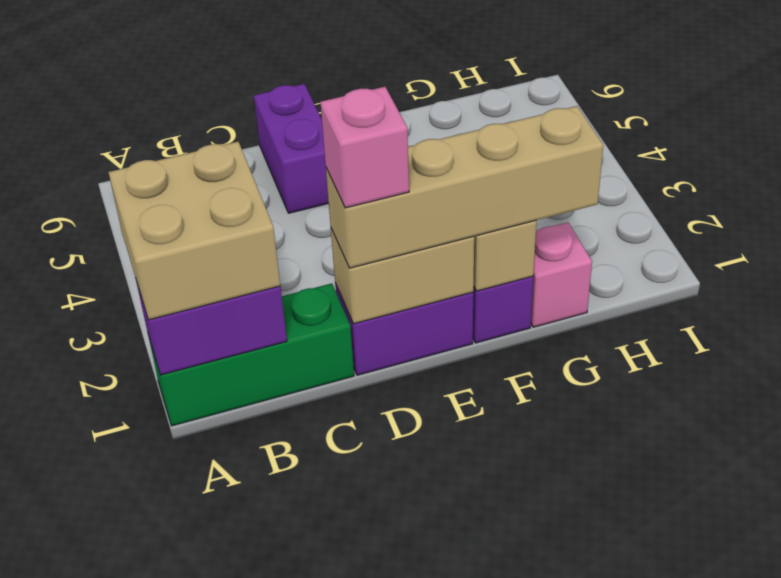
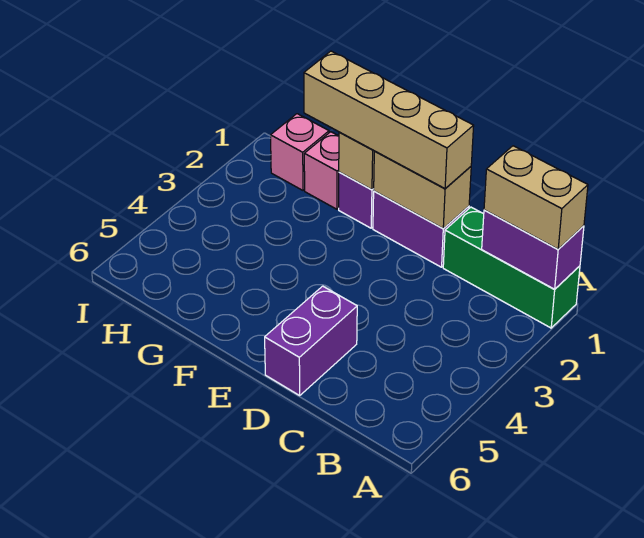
tan brick A1:B2 level 3 -> tan brick A1:B1 level 3
pink brick D1 level 4 -> pink brick H1 level 1

